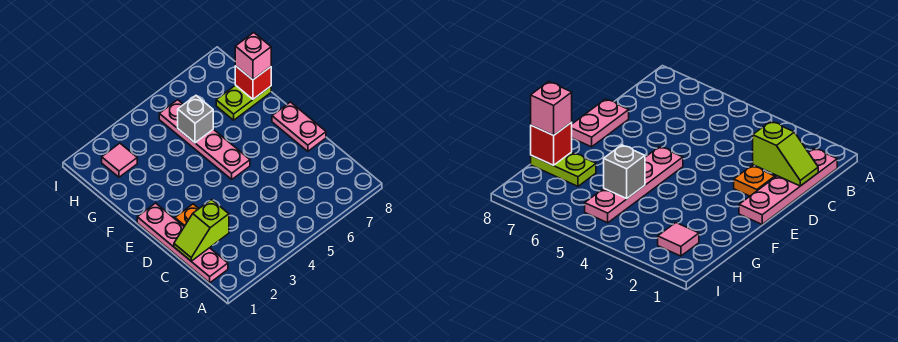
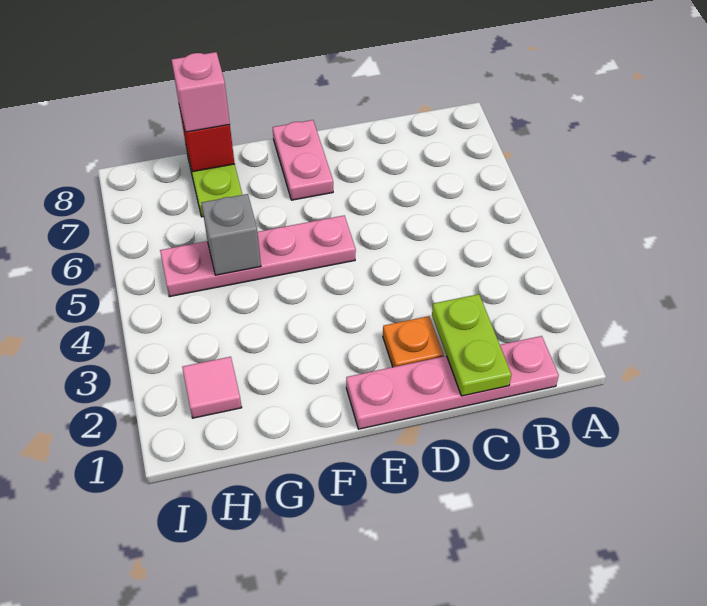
lime slope C1:C2 level 2 top 2 -> lime plate C1:C2 level 2
pink plate D8:E8 level 1 -> pink plate E7:E8 level 1

